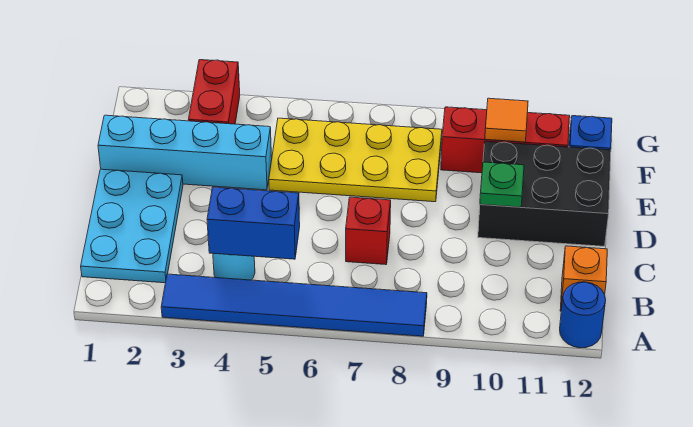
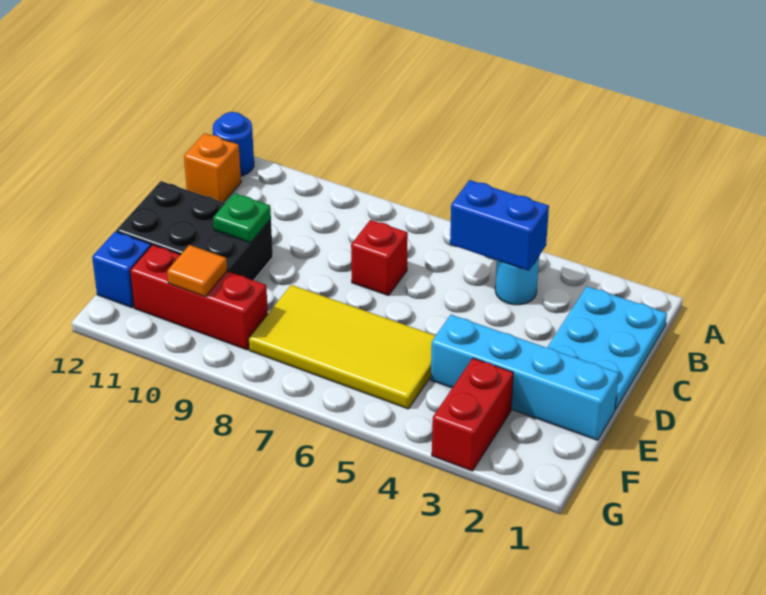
blue tile A3:A8 level 1 -> none
yellow plate E5:F8 level 1 -> yellow tile E5:F8 level 1

